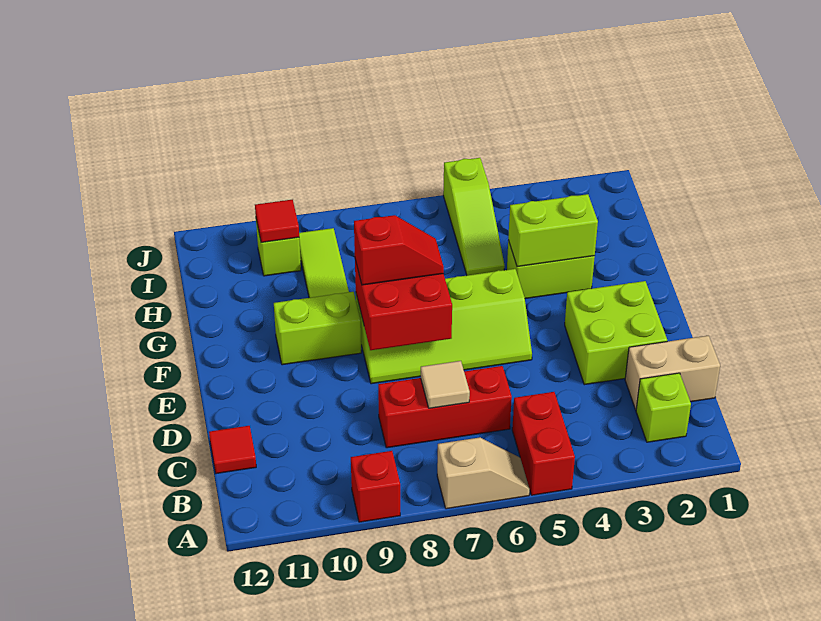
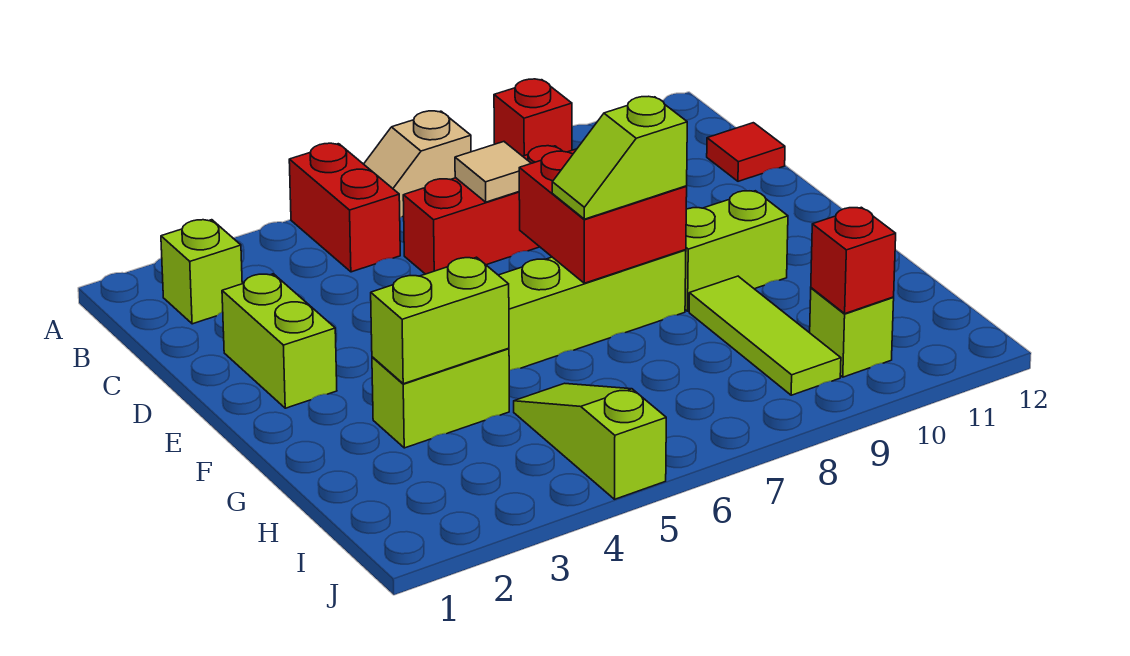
tan brick C1:C2 level 1 -> none
lime brick D2:E3 level 1 -> lime brick D2:E2 level 1
red slope F7:F8 level 3 top 8 -> lime slope F7:F8 level 3 top 8
red tile I10 level 2 -> red brick I10 level 2

